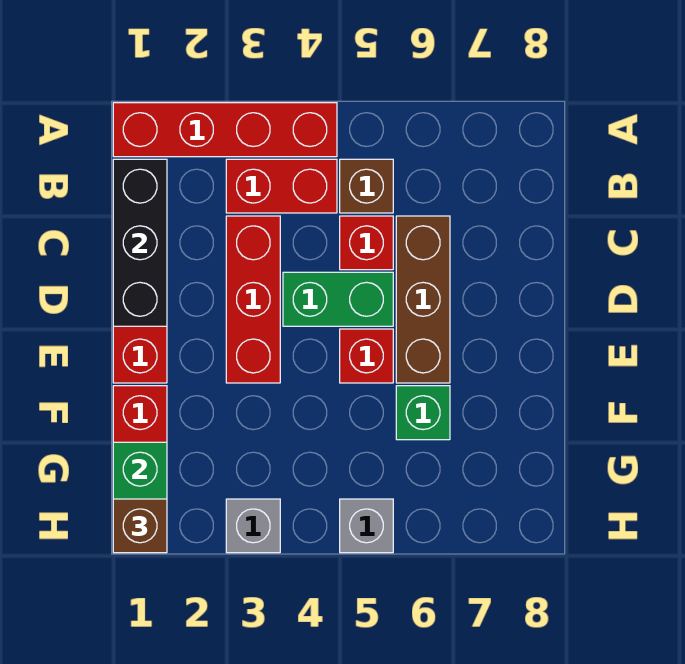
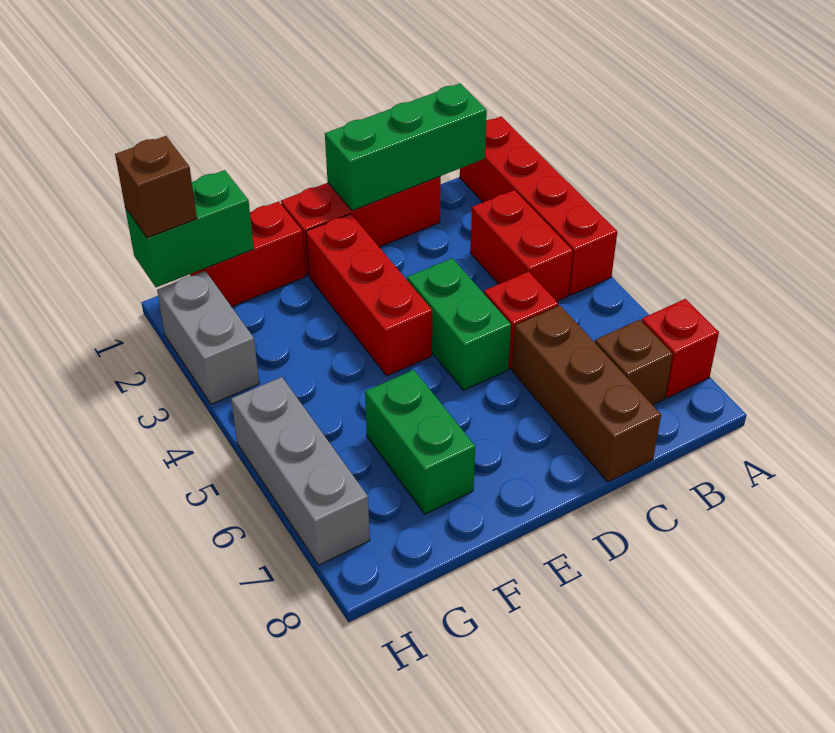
black brick B1:D1 level 2 -> green brick B1:D1 level 2
brown brick B5 level 1 -> brown brick B7 level 1
red brick C3:E3 level 1 -> red brick E2:E4 level 1
brown brick C6:E6 level 1 -> brown brick C6:C8 level 1
red brick E5 level 1 -> red brick A7 level 1
green brick F6 level 1 -> green brick F6:F7 level 1
grey brick H3 level 1 -> grey brick H2:H3 level 1
grey brick H5 level 1 -> grey brick H5:H7 level 1

